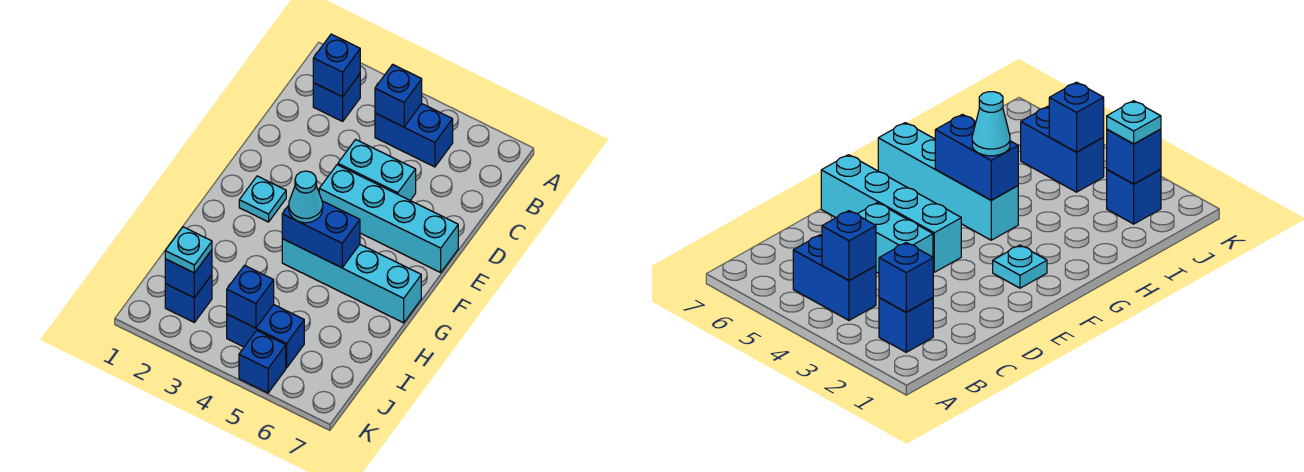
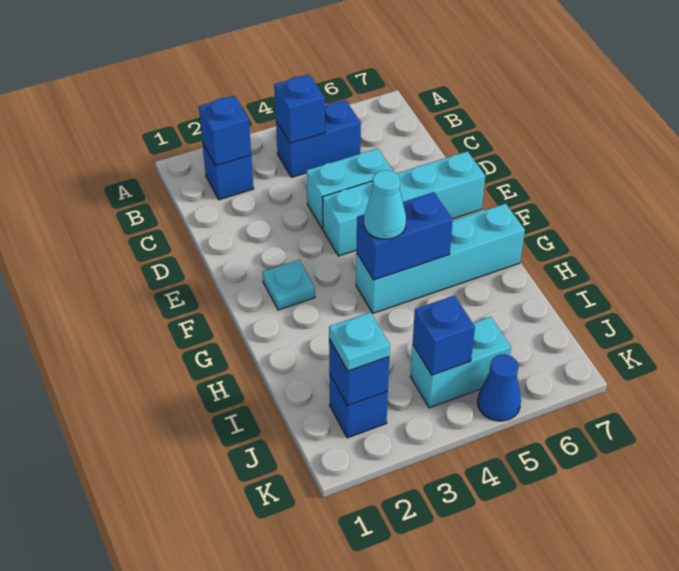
blue brick J4:J5 level 1 -> cyan brick J4:J5 level 1
blue brick K5 level 1 -> blue cone K5 level 1

